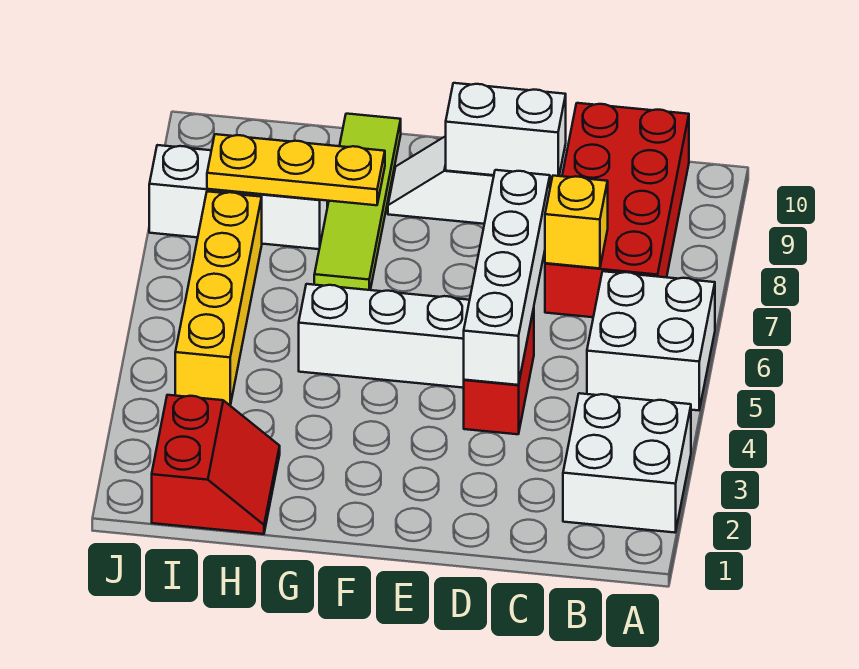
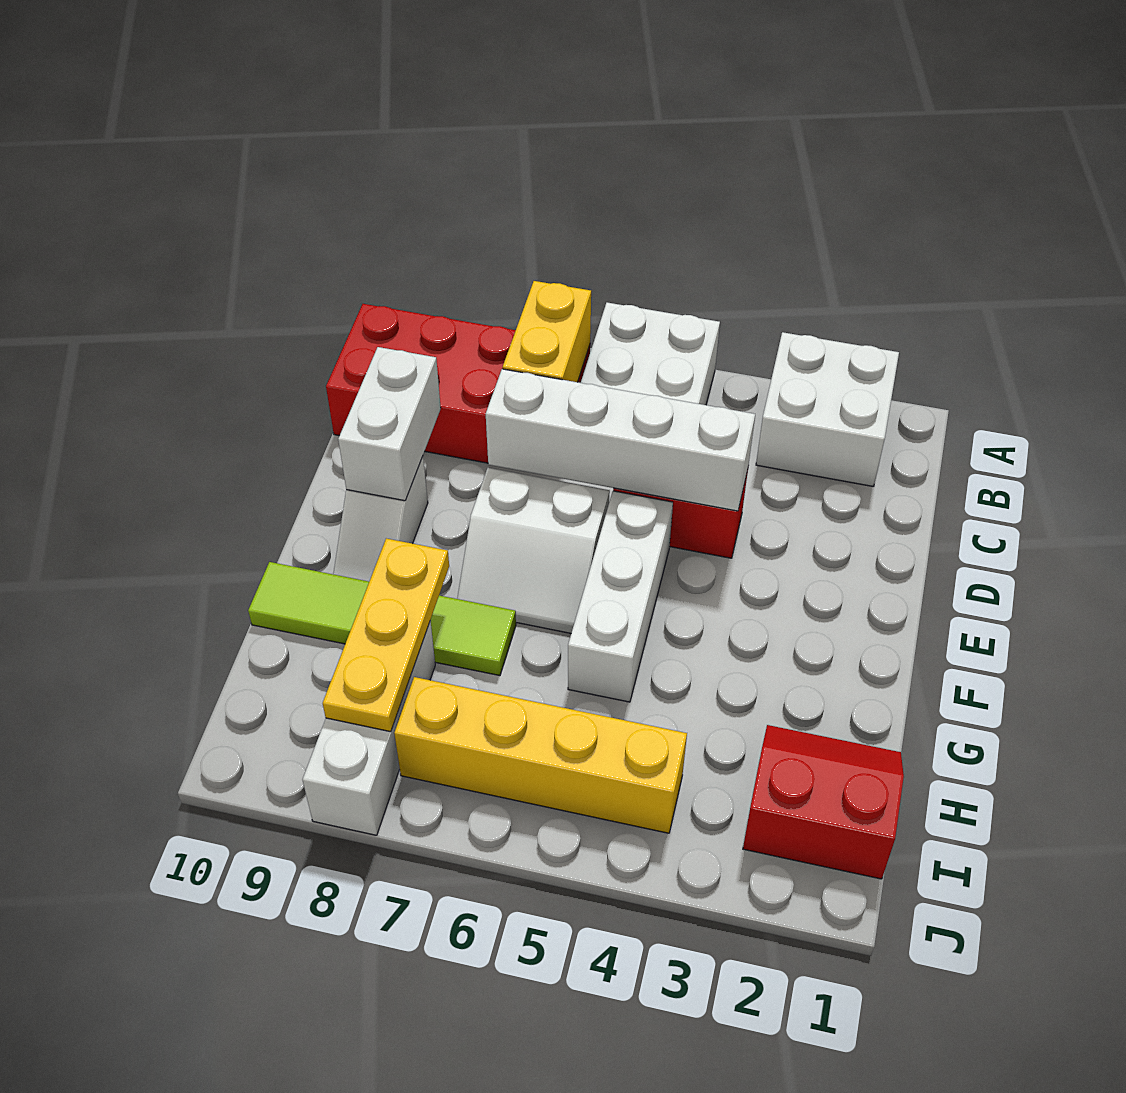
yellow brick C7 level 2 -> yellow brick B7:C7 level 2
none -> white slope E6:F7 level 1 top E

